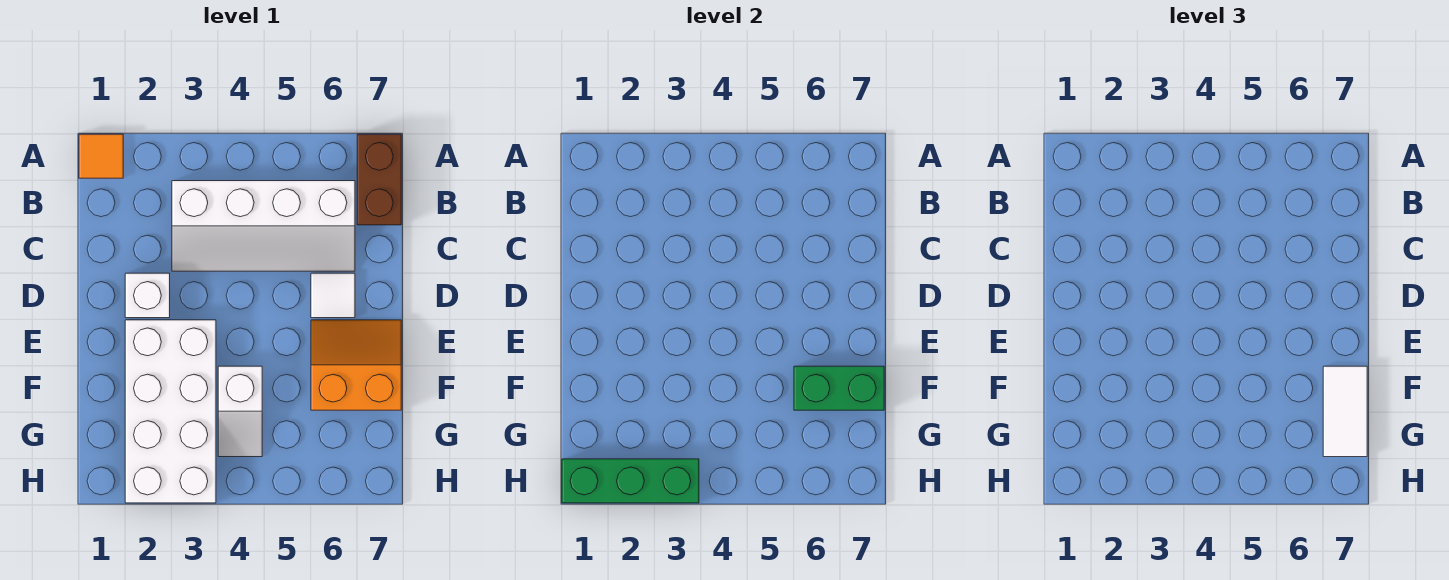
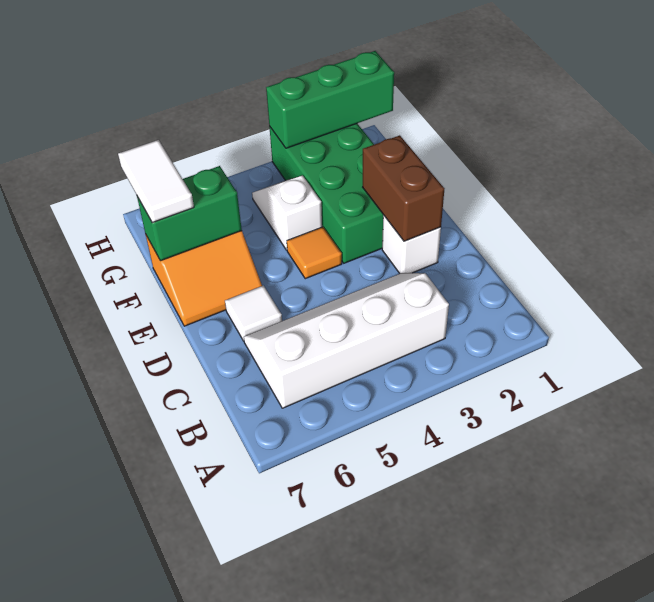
orange tile A1 level 1 -> orange tile E4 level 1
brown brick A7:B7 level 1 -> brown brick D2:E2 level 2
white brick E2:H3 level 1 -> green brick E2:H3 level 1

